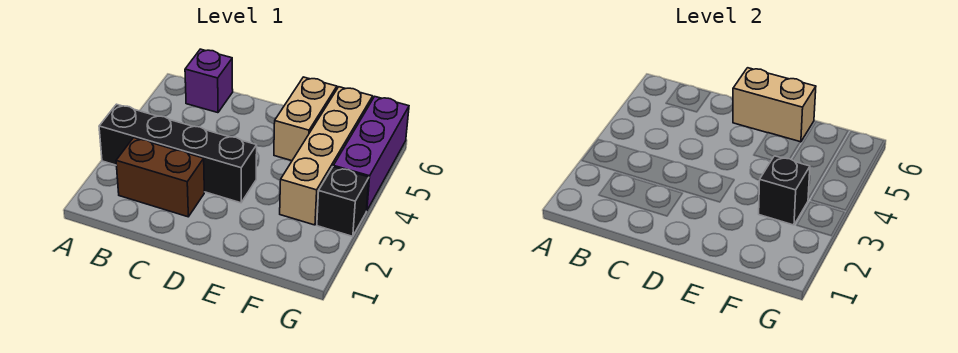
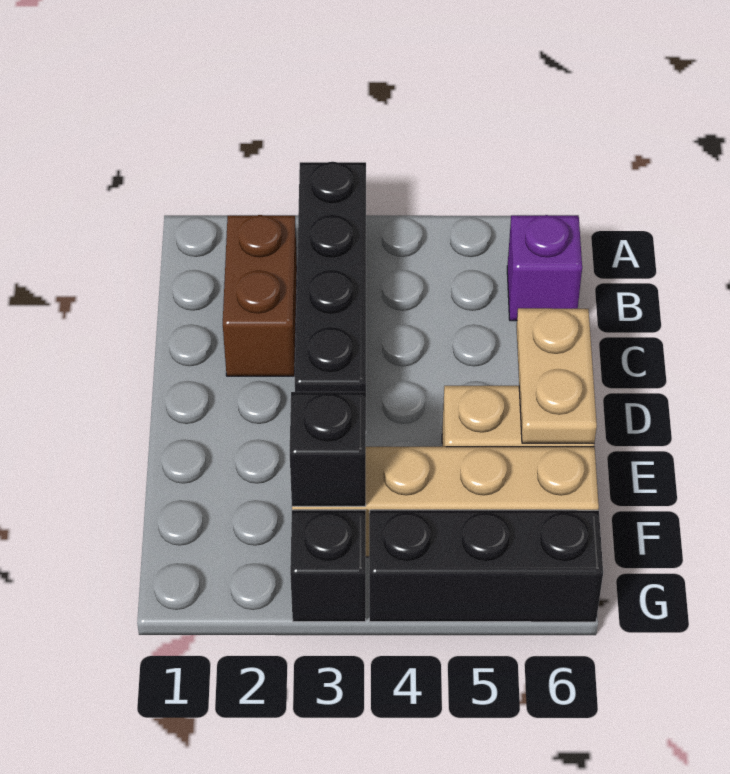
tan brick D6:E6 level 2 -> tan plate D6:E6 level 2
purple brick G4:G6 level 1 -> black brick G4:G6 level 1

